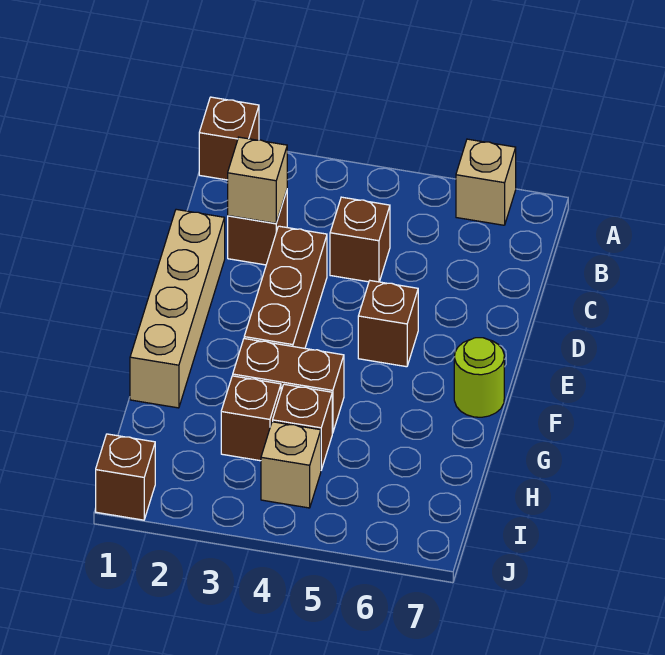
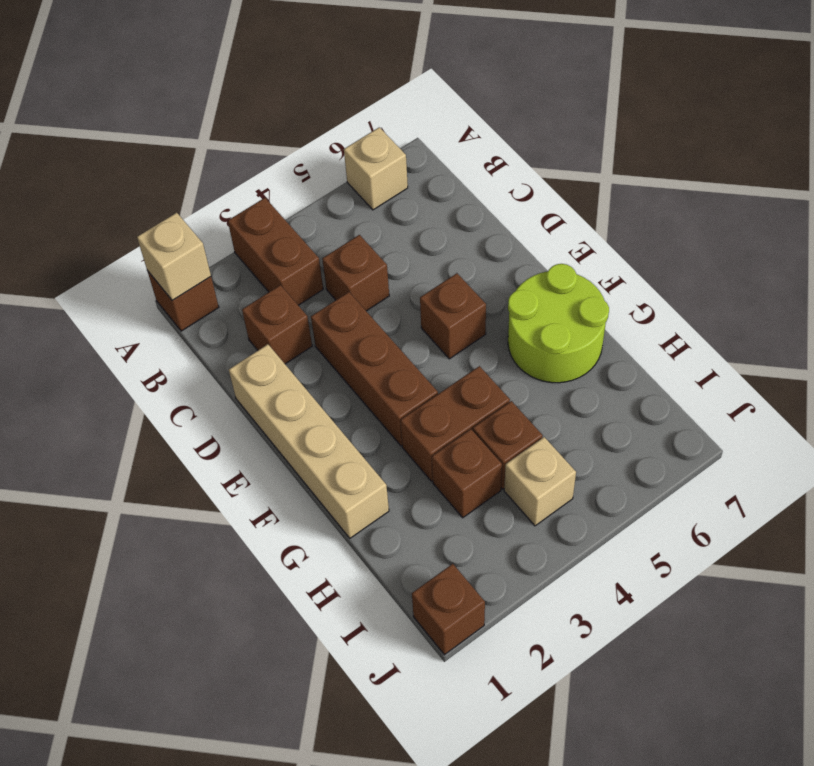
none -> brown brick A3:B3 level 1
tan brick C2 level 2 -> tan brick A1 level 2
lime round brick F7 level 1 -> lime round brick F6:G7 level 1

